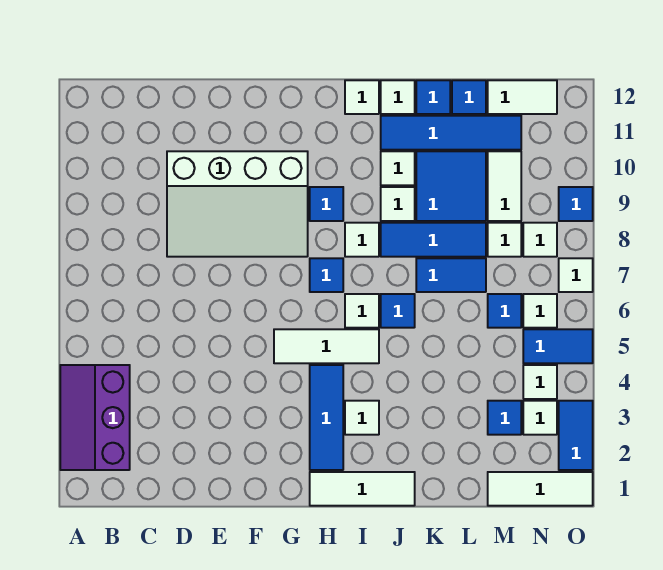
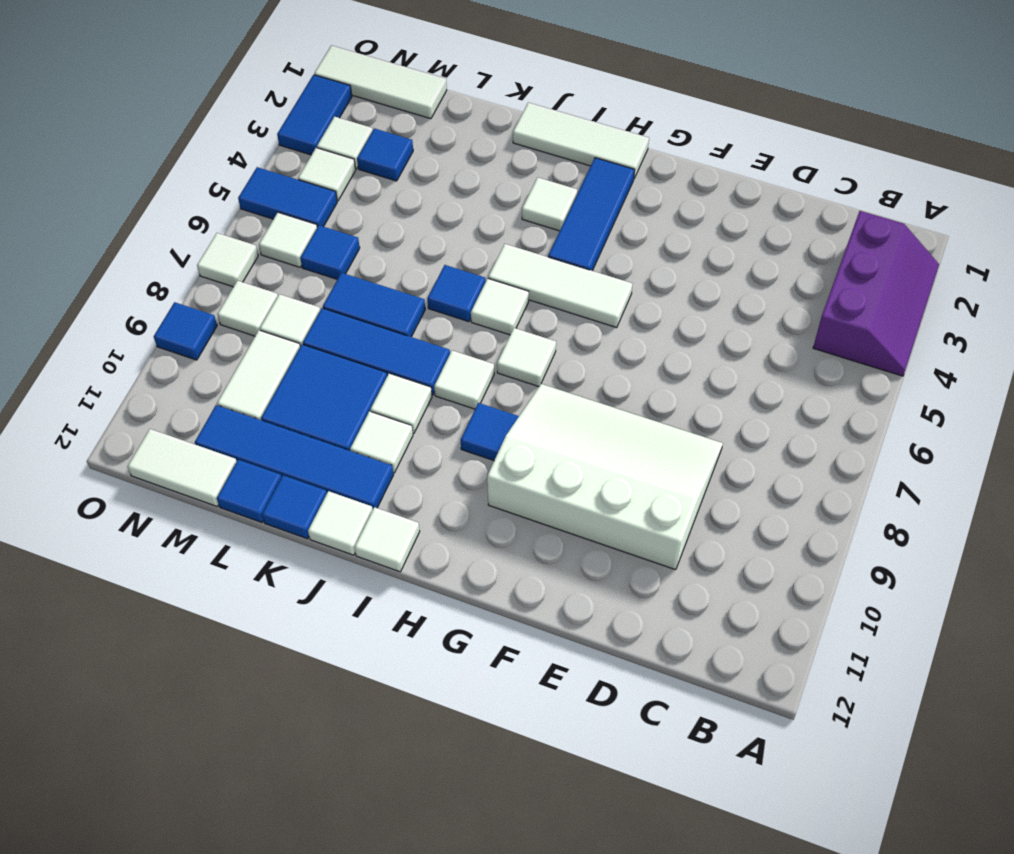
blue tile H7 level 1 -> white tile H7 level 1

